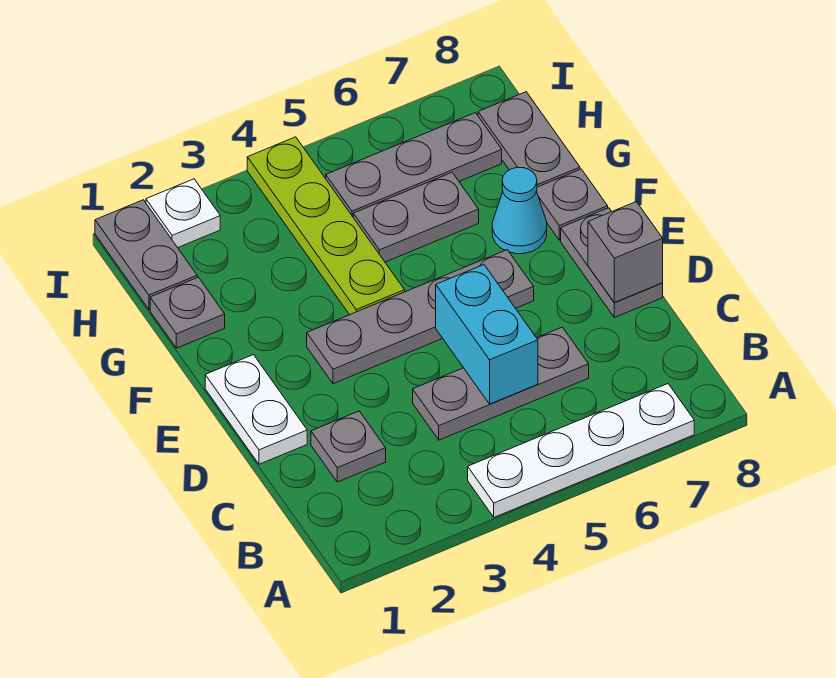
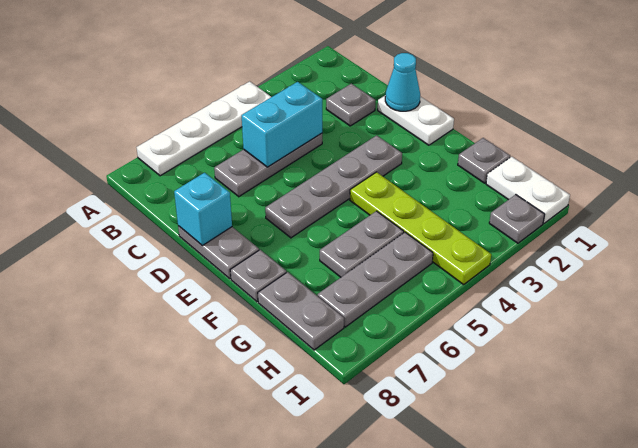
cyan brick C5:D5 level 2 -> cyan brick C4:C5 level 2
grey brick D8 level 2 -> cyan brick D8 level 2
cyan cone F7 level 1 -> cyan cone D1 level 2
grey plate H1:I1 level 1 -> white plate H1:I1 level 1
white plate I2 level 1 -> grey plate I2 level 1

